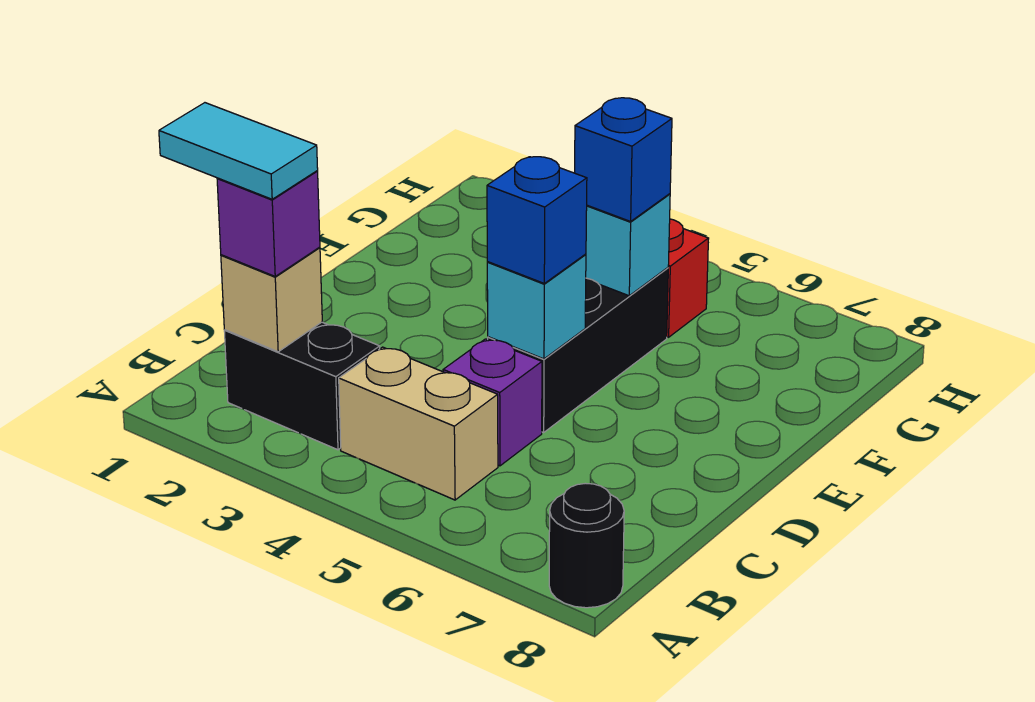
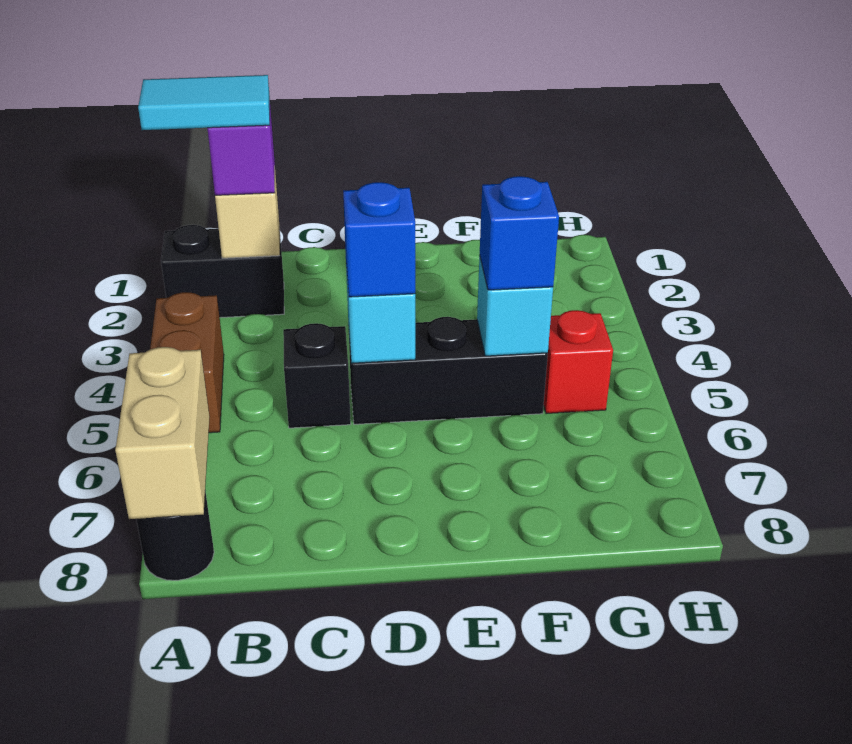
none -> brown brick A4:A5 level 1
cyan tile B1:B2 level 4 -> cyan tile A2:B2 level 4
black brick B2:B3 level 1 -> black brick A2:B2 level 1
tan brick B4:B5 level 1 -> tan brick A7:A8 level 2
purple brick C5 level 1 -> black brick C5 level 1

